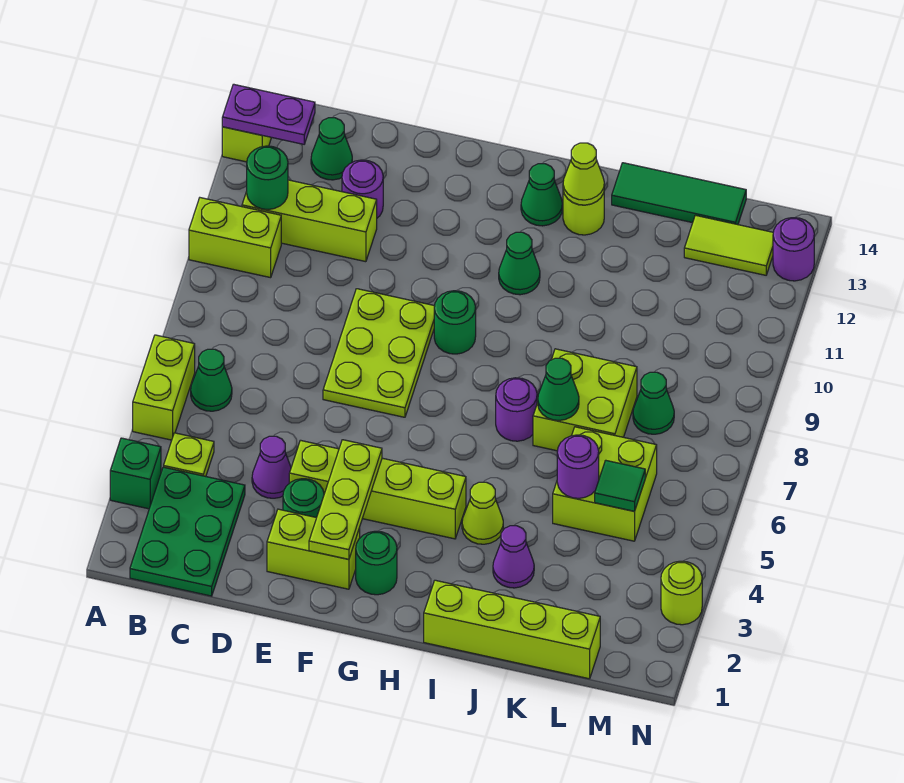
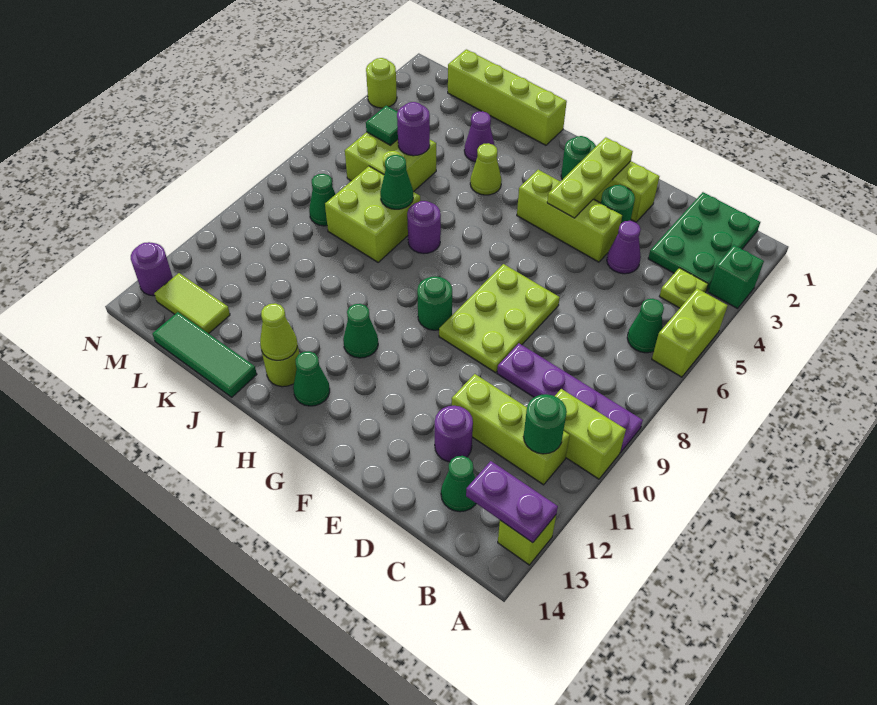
none -> purple plate A9:D9 level 1
lime brick E4:H4 level 1 -> lime brick E4:G4 level 1

